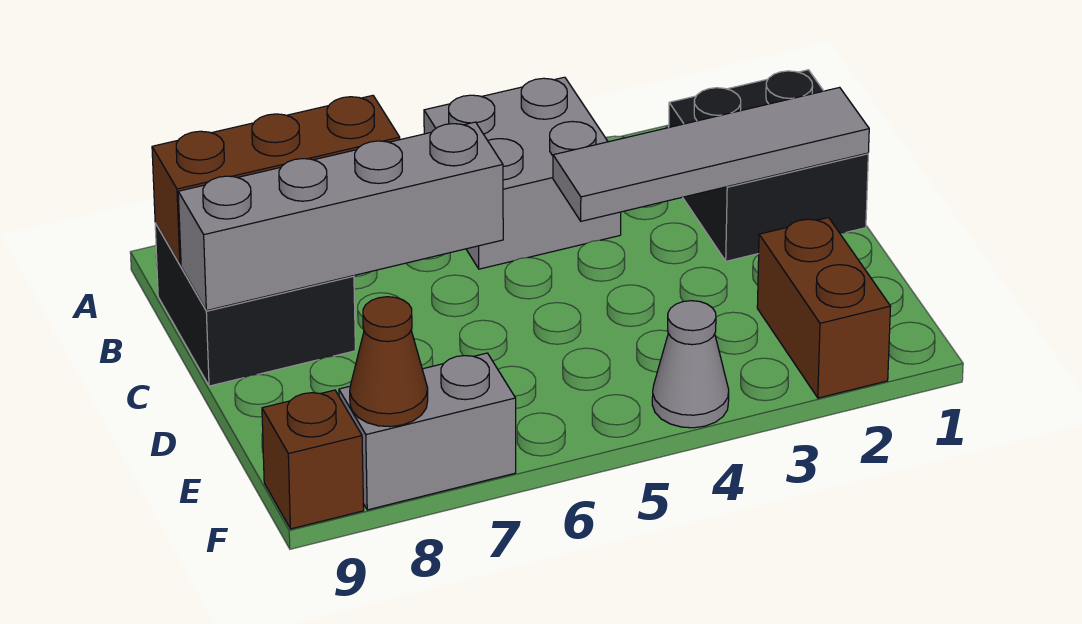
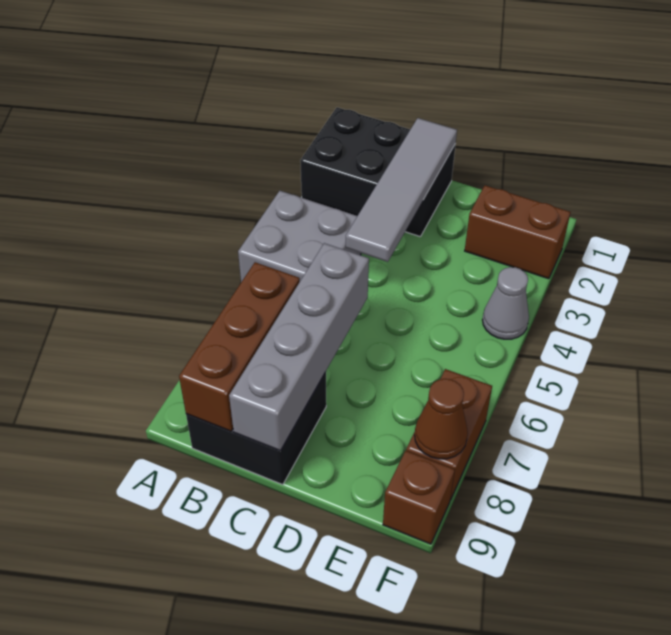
black brick B1:C2 level 1 -> black brick A1:C2 level 1
grey brick F7:F8 level 1 -> brown brick F7:F8 level 1

